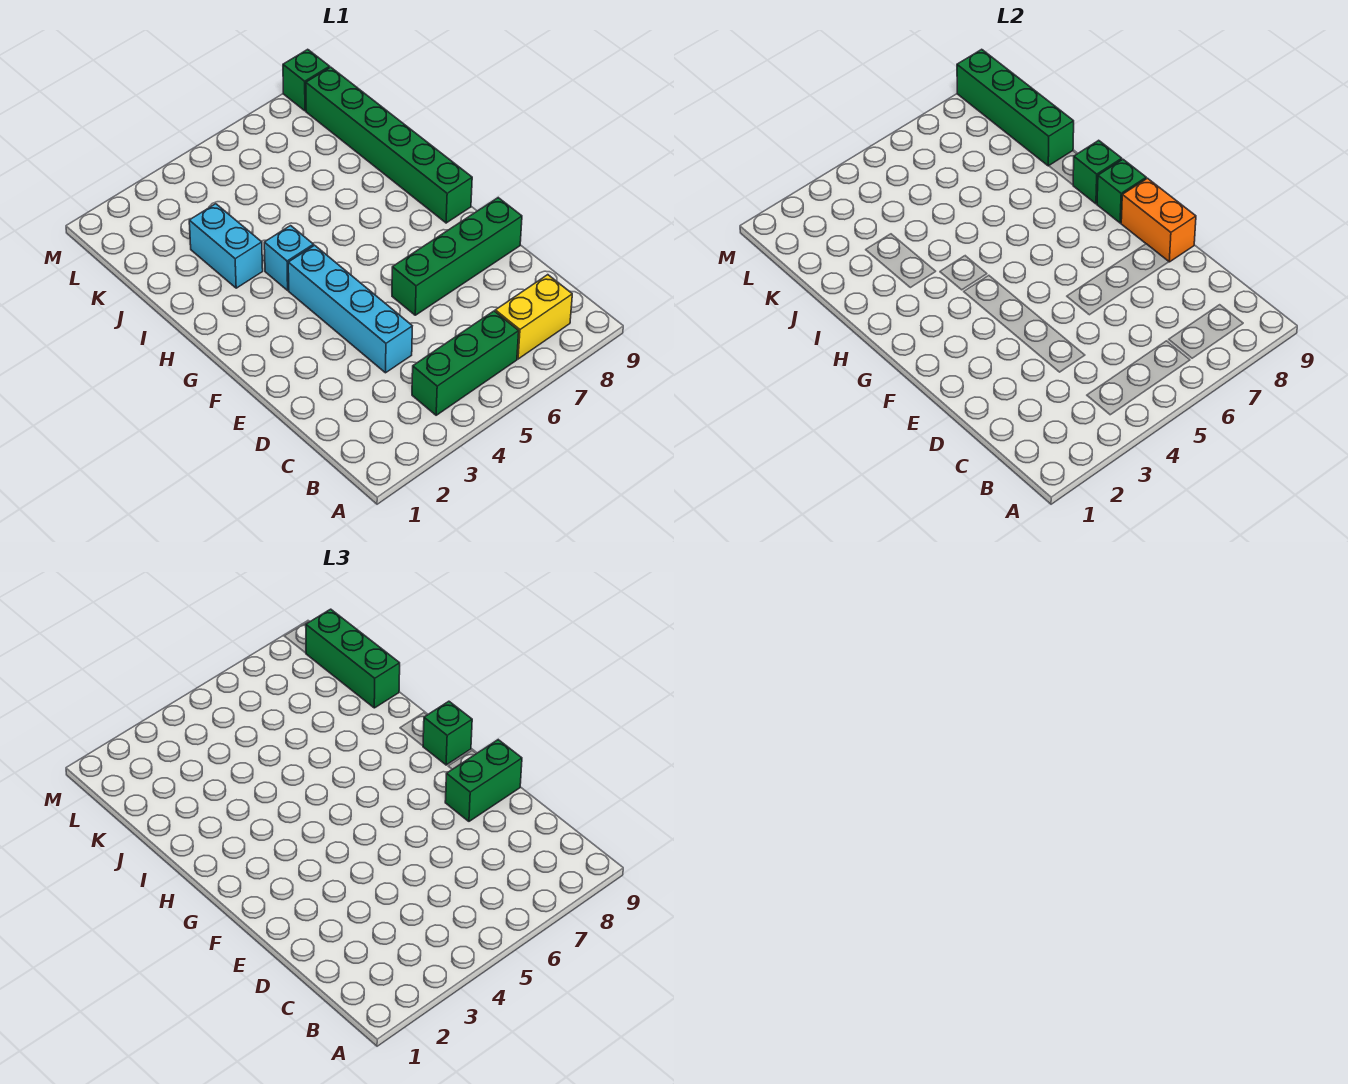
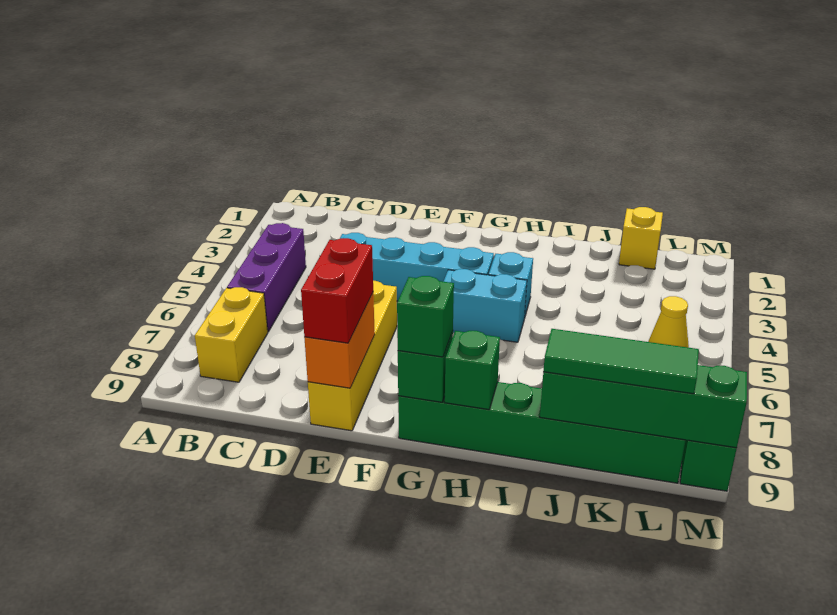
green brick B4:B6 level 1 -> purple brick B4:B6 level 1
green brick E6:E9 level 1 -> yellow brick E6:E9 level 1
green brick E8:E9 level 3 -> red brick E8:E9 level 3
orange brick E9:F9 level 2 -> orange brick E8:E9 level 2
cyan brick I3:J3 level 1 -> cyan brick G5:H5 level 1
green brick J9:L9 level 3 -> green tile J9:L9 level 3
none -> yellow brick K1 level 1
none -> yellow cone L5 level 1

